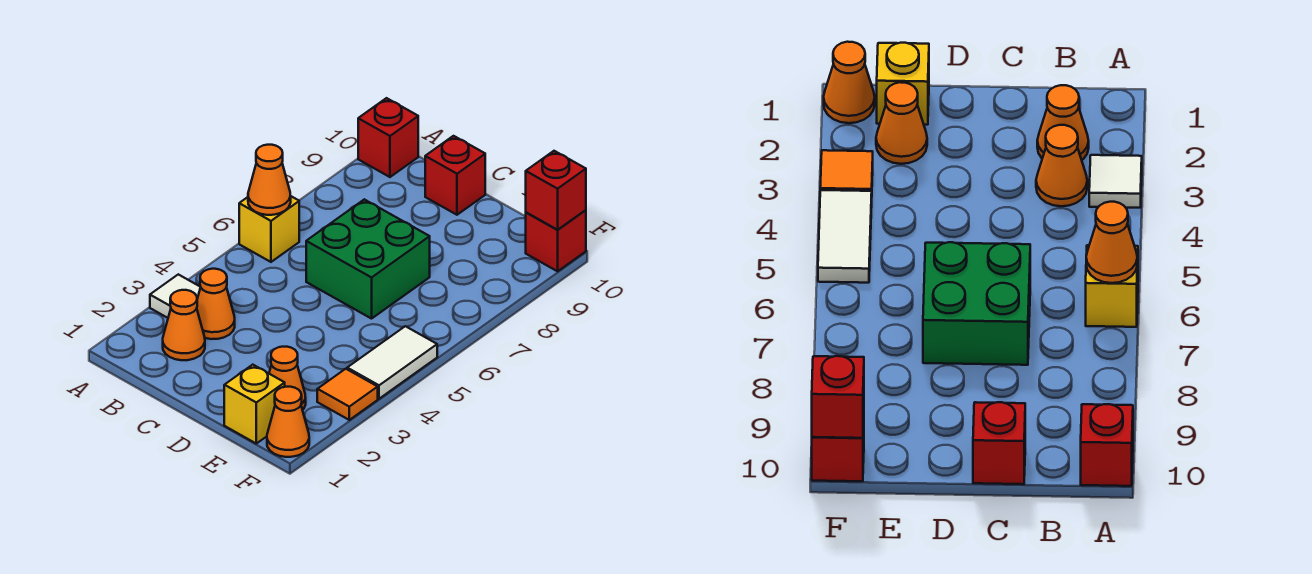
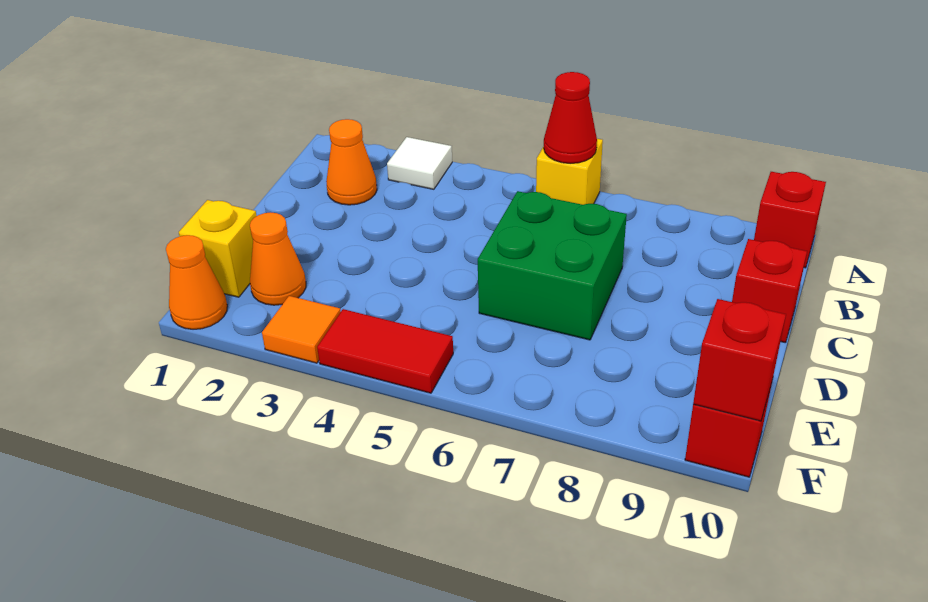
orange cone A6 level 2 -> red cone A6 level 2
orange cone B3 level 1 -> none
white tile F4:F5 level 1 -> red tile F4:F5 level 1

